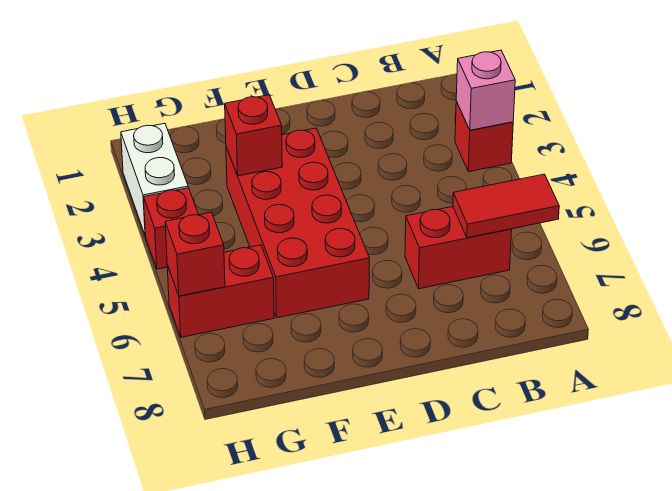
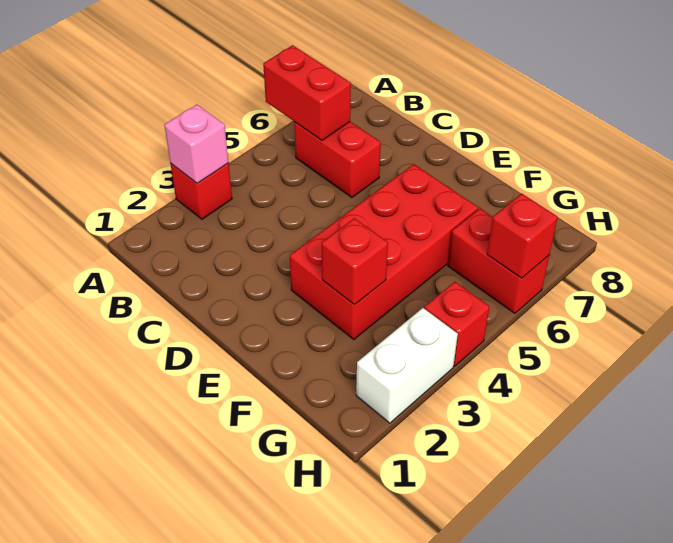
red tile A6:B6 level 2 -> red brick A6:B6 level 2

